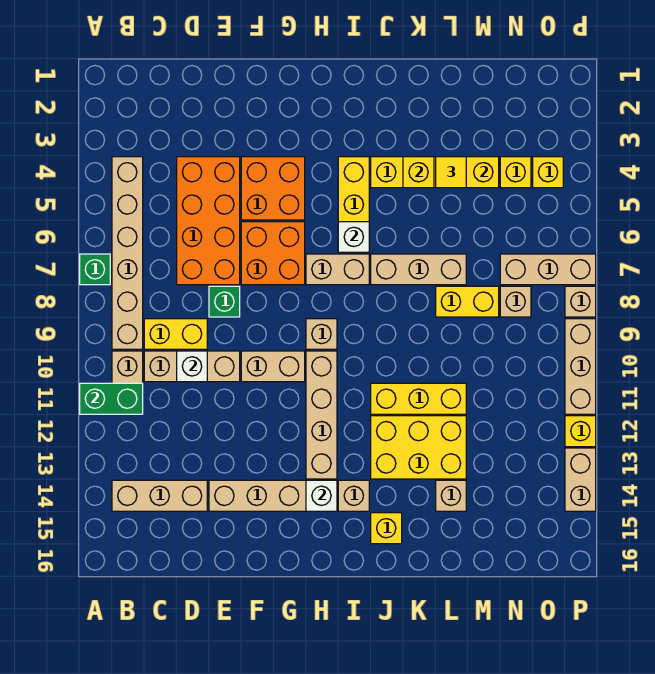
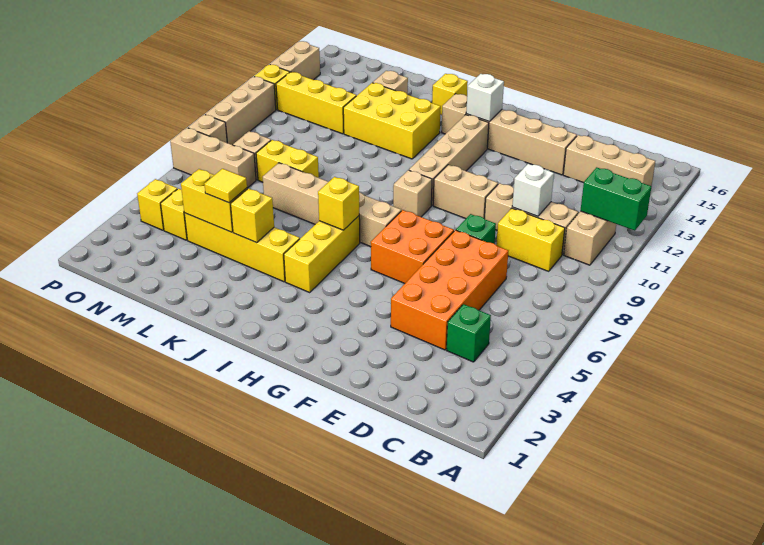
green brick A7 level 1 -> green brick C4 level 1
tan brick B4:B9 level 1 -> none
orange brick F4:G5 level 1 -> none
white brick I6 level 2 -> yellow brick I6 level 2
yellow brick J11:L11 level 1 -> yellow brick M12:O12 level 1

